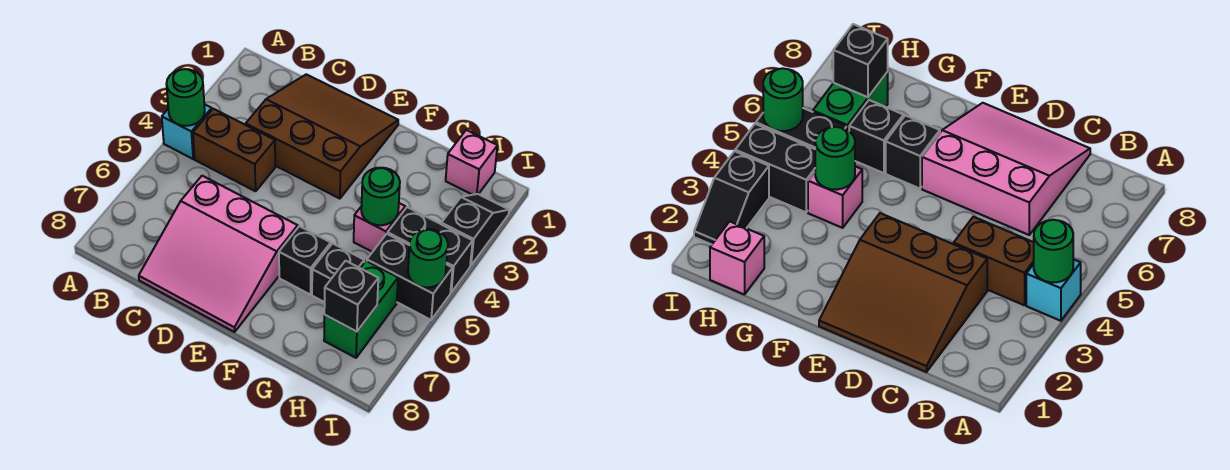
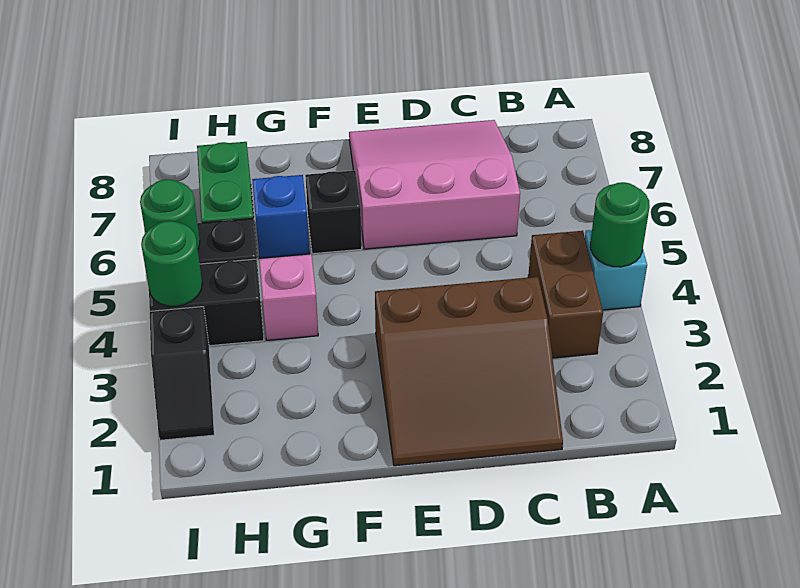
brown brick B4:C4 level 1 -> brown brick B3:B4 level 1
green round brick G4 level 2 -> green round brick I4 level 2
black brick G6 level 1 -> blue brick G6 level 1
pink brick H1 level 1 -> none
black brick H7 level 2 -> none

